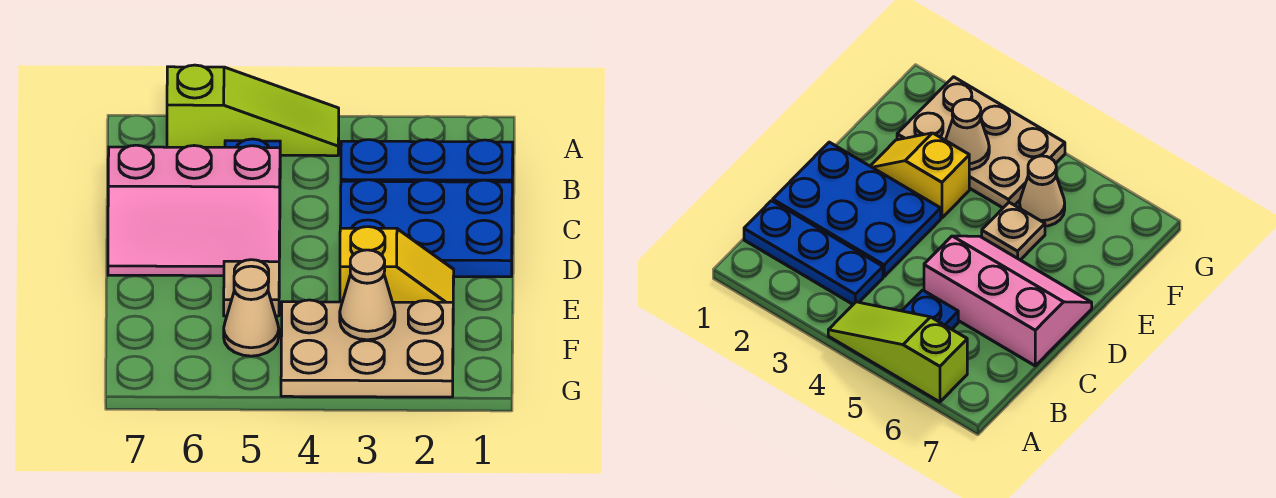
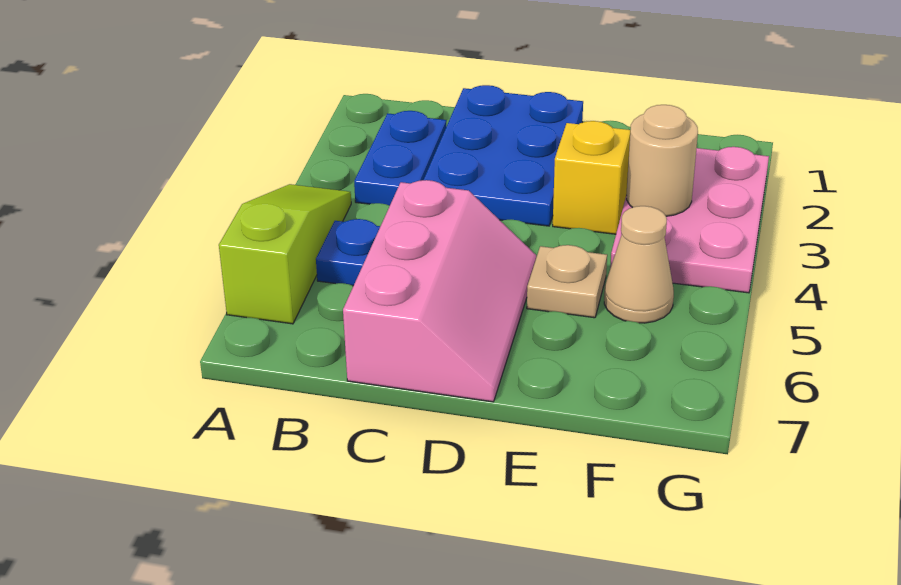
blue plate B1:B3 level 1 -> blue plate B2:B3 level 1
tan plate F2:G4 level 1 -> pink plate F2:G4 level 1
tan cone F3 level 2 -> tan round brick F3 level 2

